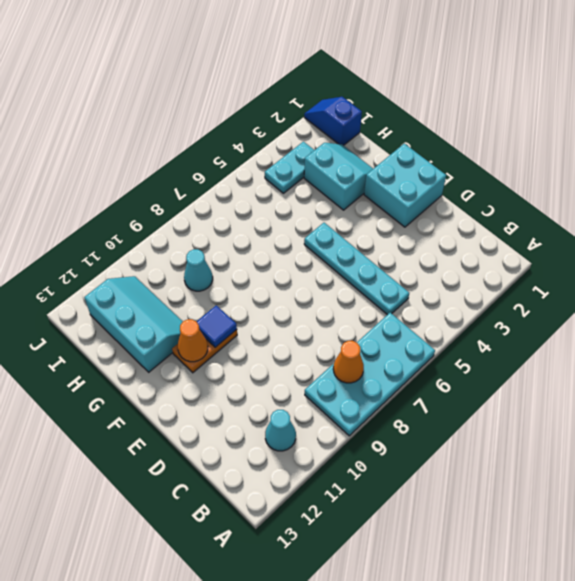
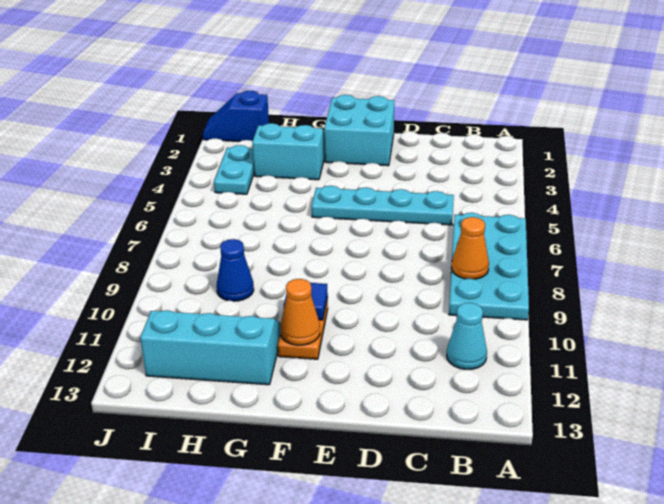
cyan cone H9 level 1 -> blue cone H9 level 1

